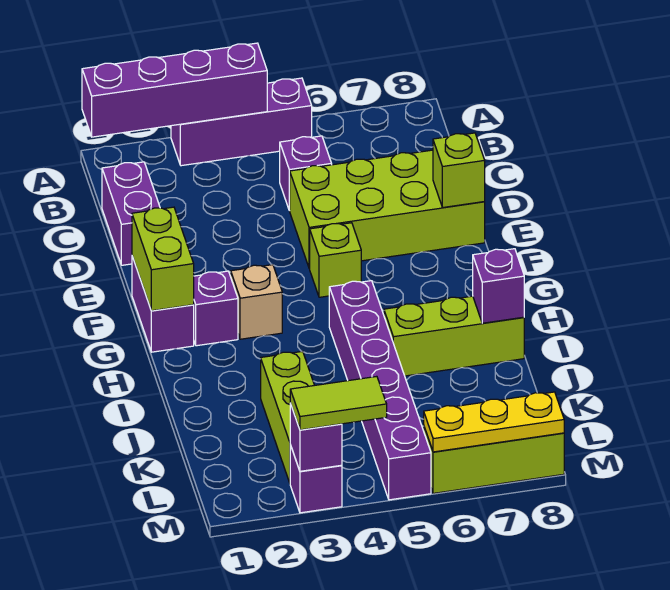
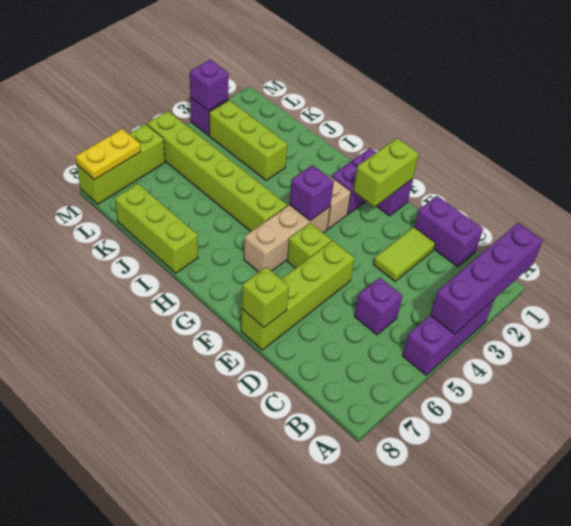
lime brick D5:E8 level 1 -> lime brick E5:E8 level 1
lime brick F1:G1 level 2 -> lime brick F1:F2 level 2
none -> tan brick G4:G6 level 1
purple brick H5:M5 level 1 -> lime brick H5:M5 level 1
lime brick I6:I8 level 1 -> lime brick I8:K8 level 1
purple brick I8 level 2 -> purple brick G4 level 2
lime tile M3:M4 level 3 -> lime tile D2:D3 level 1
yellow plate M6:M8 level 2 -> yellow plate M7:M8 level 2

